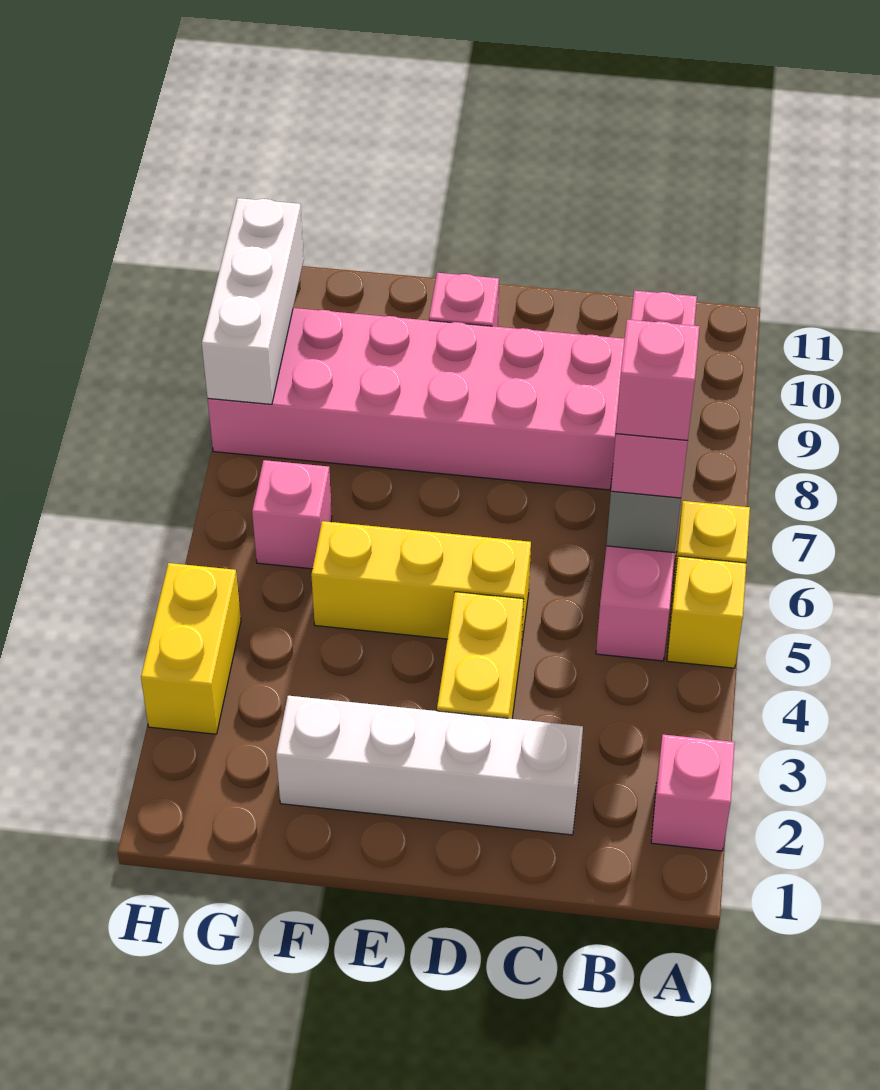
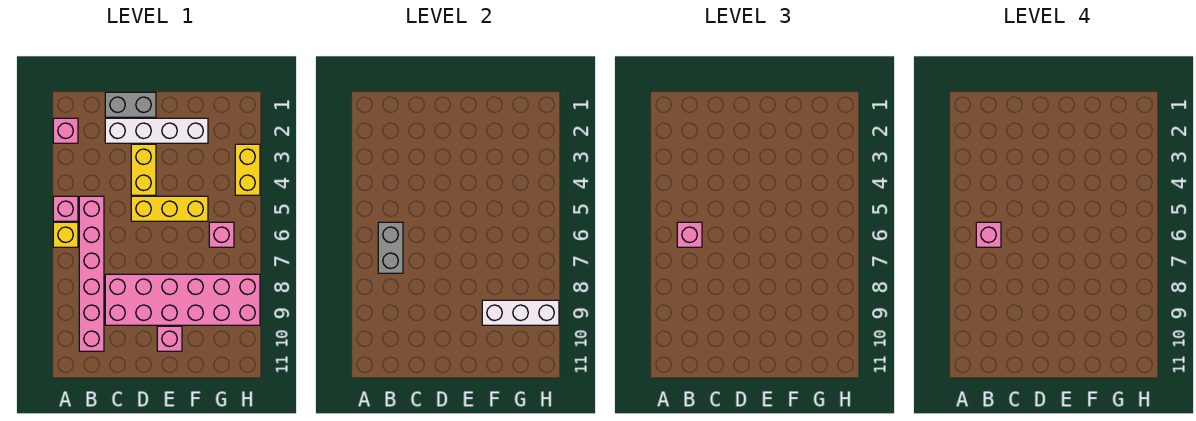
yellow brick A5 level 1 -> pink brick A5 level 1
none -> grey brick C1:D1 level 1
white brick H8:H10 level 2 -> white brick F9:H9 level 2

